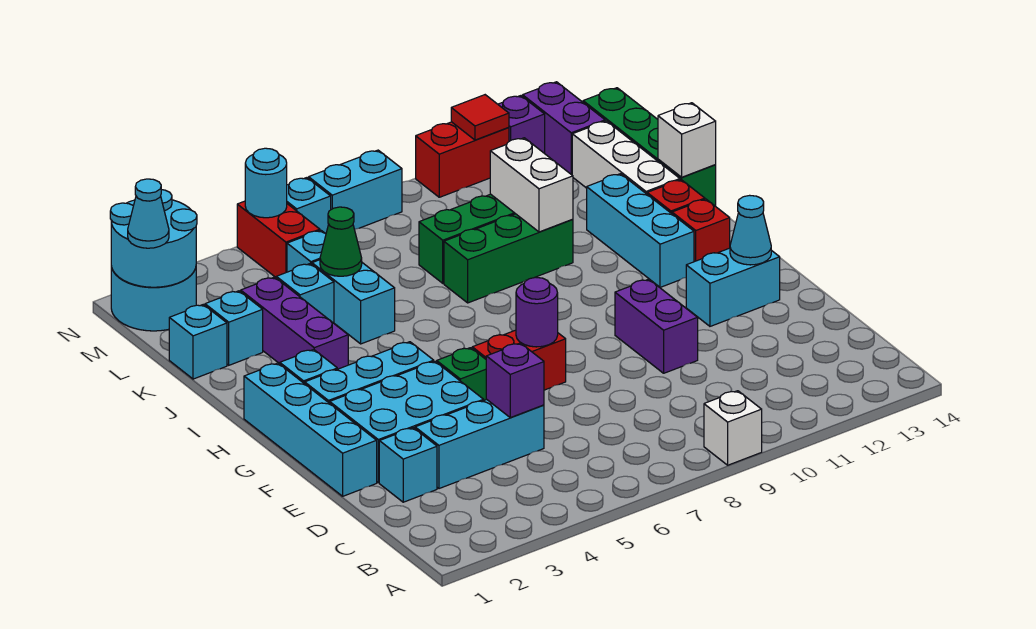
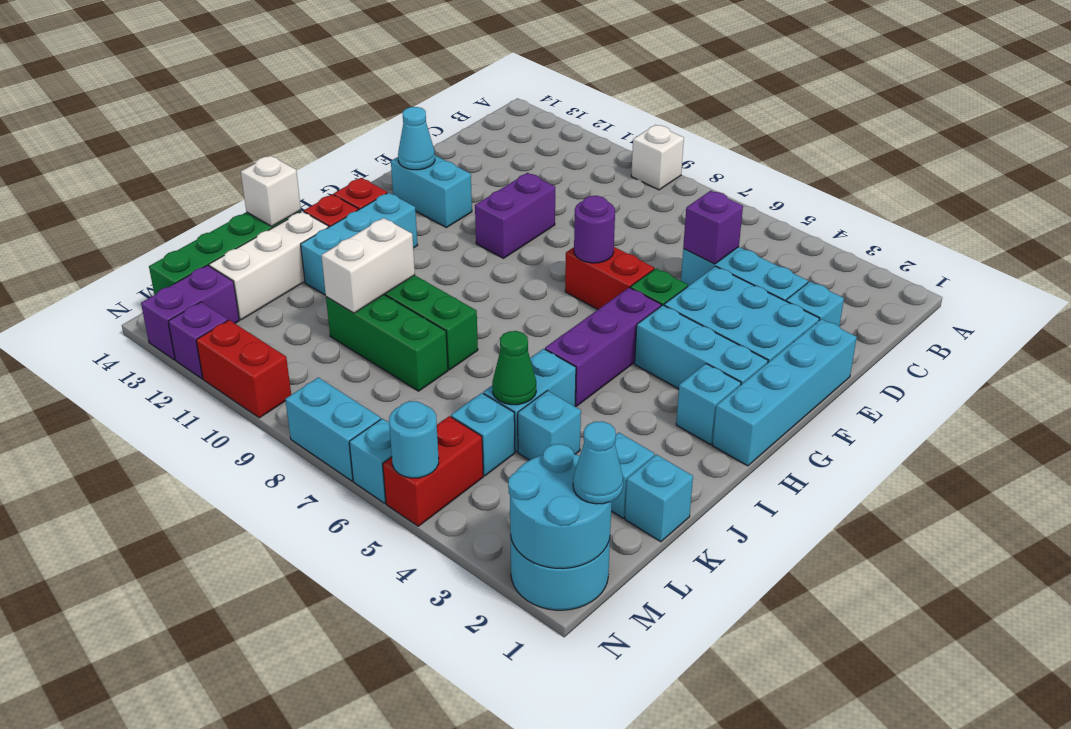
purple brick I3:K3 level 1 -> purple brick G5:I5 level 1
red tile N11 level 2 -> none

